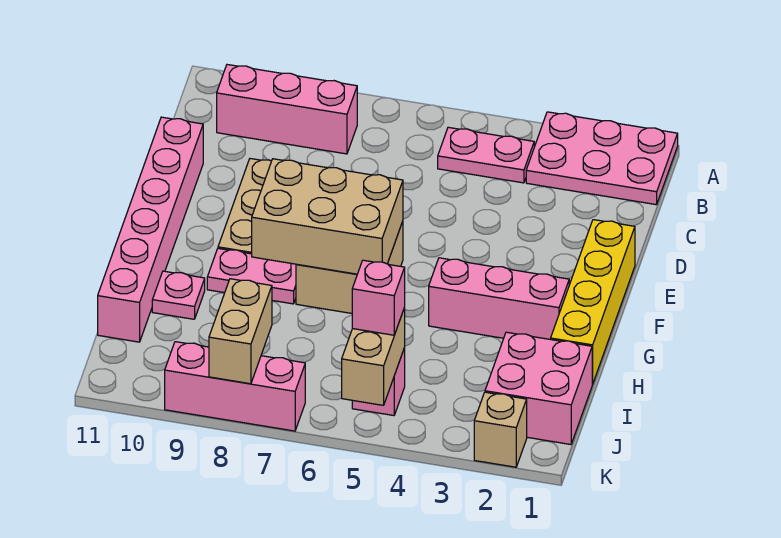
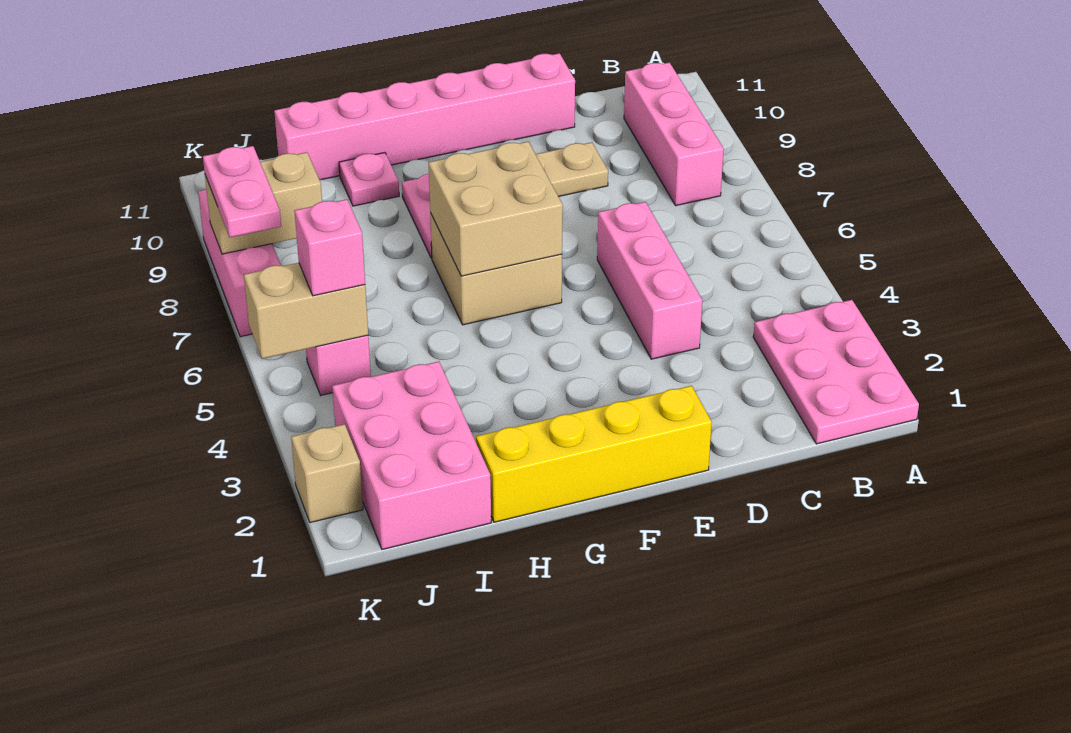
pink plate B4:B5 level 1 -> pink plate K7:K8 level 3
tan brick F6:G8 level 2 -> tan brick F6:G7 level 2
pink brick G2:G4 level 1 -> pink brick D4:D6 level 1
pink brick I1:J2 level 1 -> pink brick I1:J3 level 1

